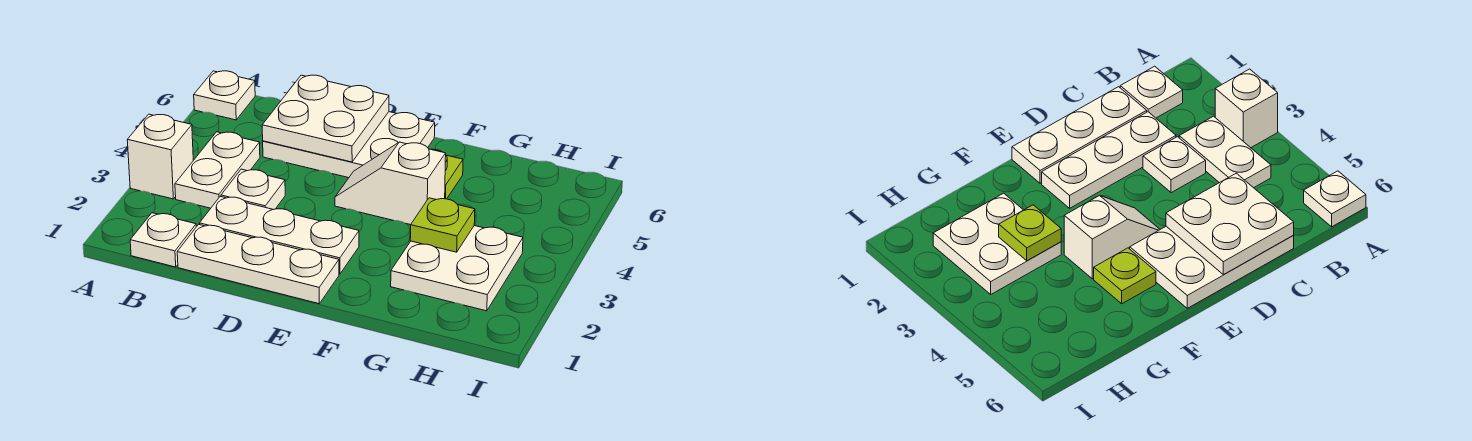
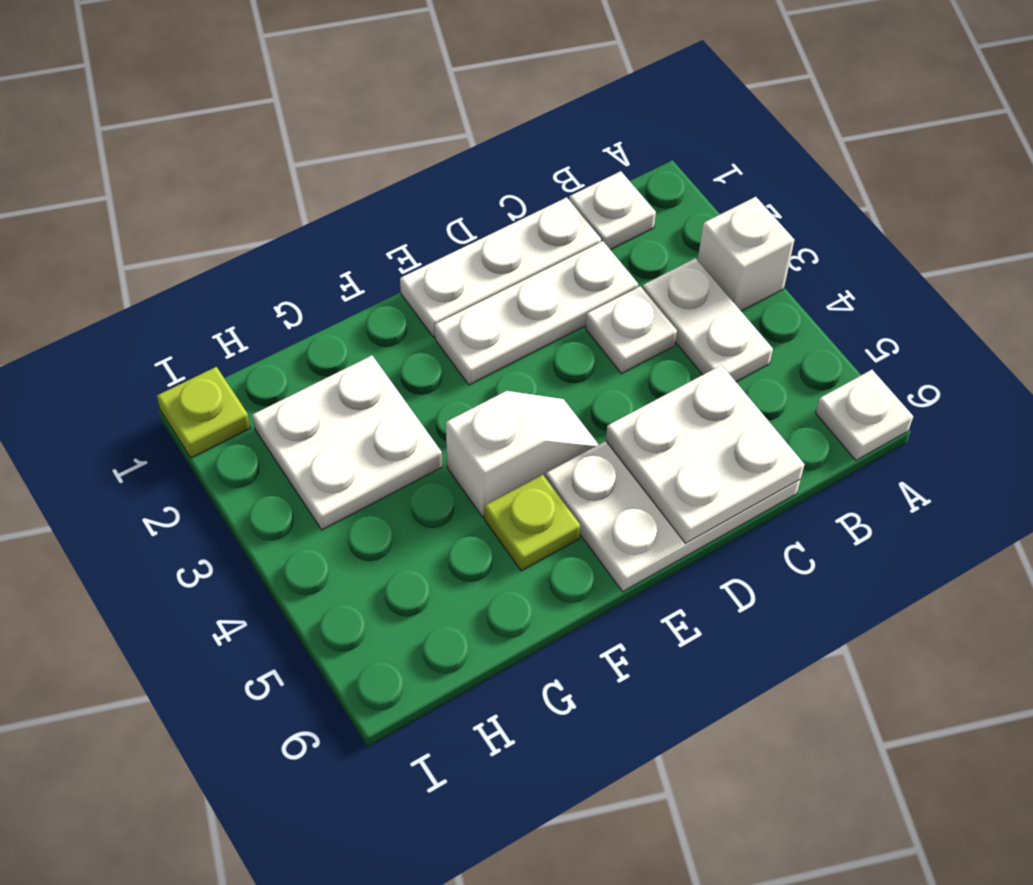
lime plate G3 level 2 -> lime plate I1 level 1

